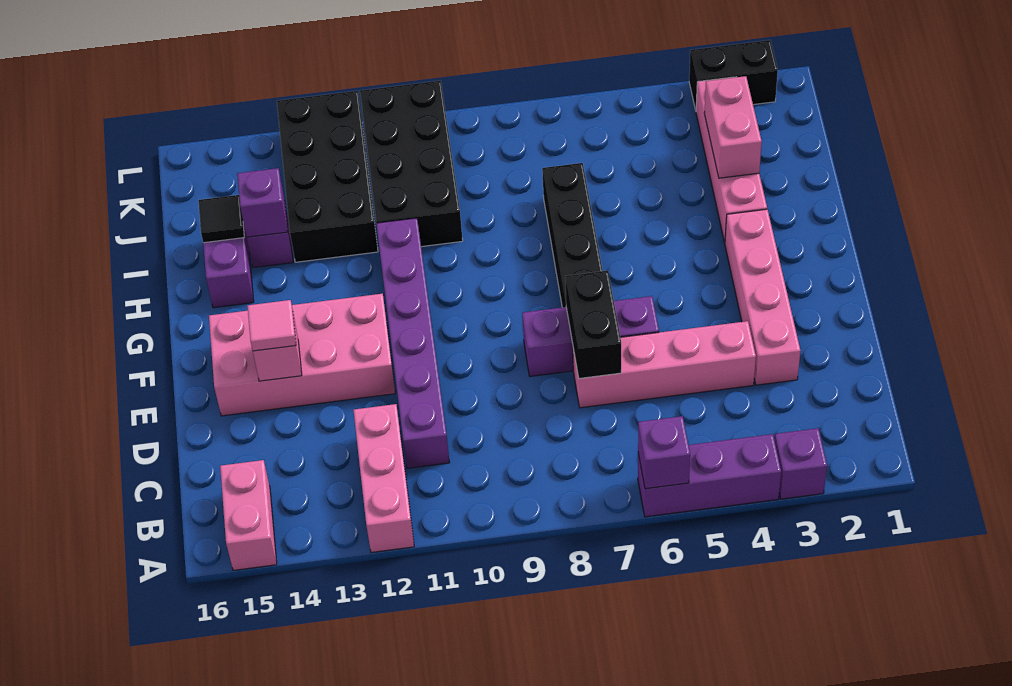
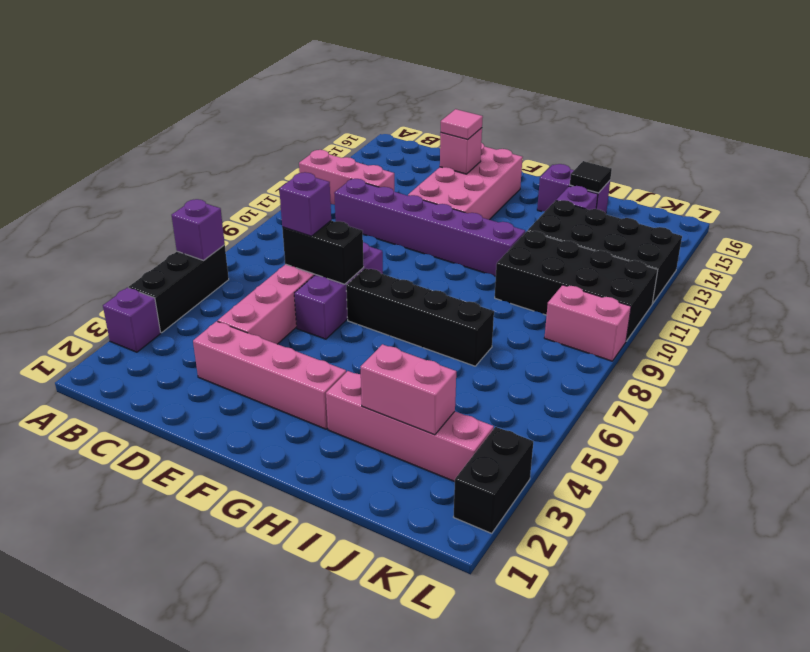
purple brick A4:A6 level 1 -> black brick A4:A6 level 1
pink brick A15:B15 level 1 -> pink brick K9:L9 level 1
purple brick I14 level 2 -> purple brick D7 level 3

